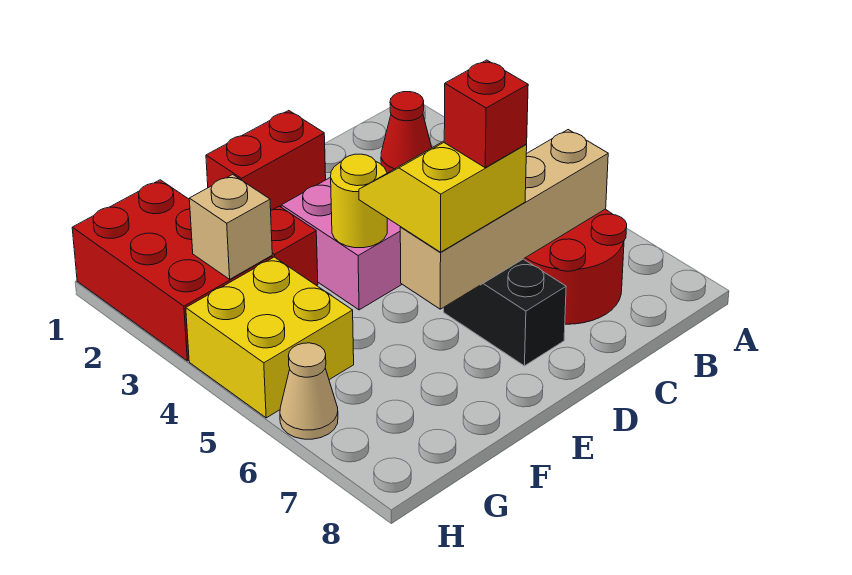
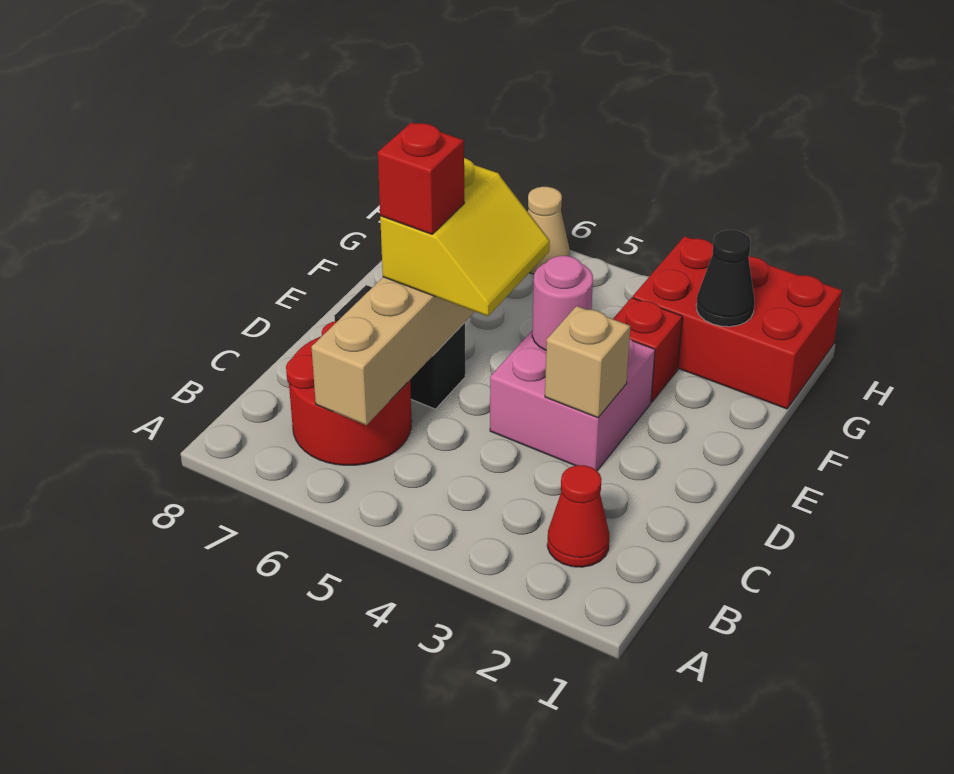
red brick D1:E1 level 1 -> none
yellow round brick E4 level 2 -> pink round brick E4 level 2
none -> black cone G2 level 2
tan brick G3 level 2 -> tan brick D3 level 2
yellow brick G4:H5 level 1 -> none

